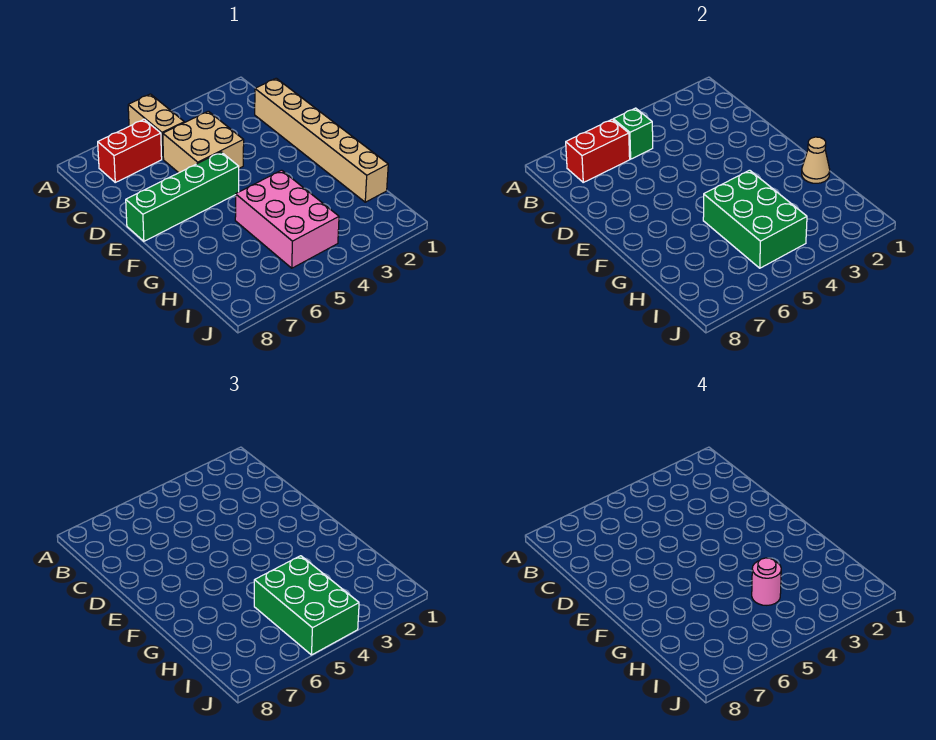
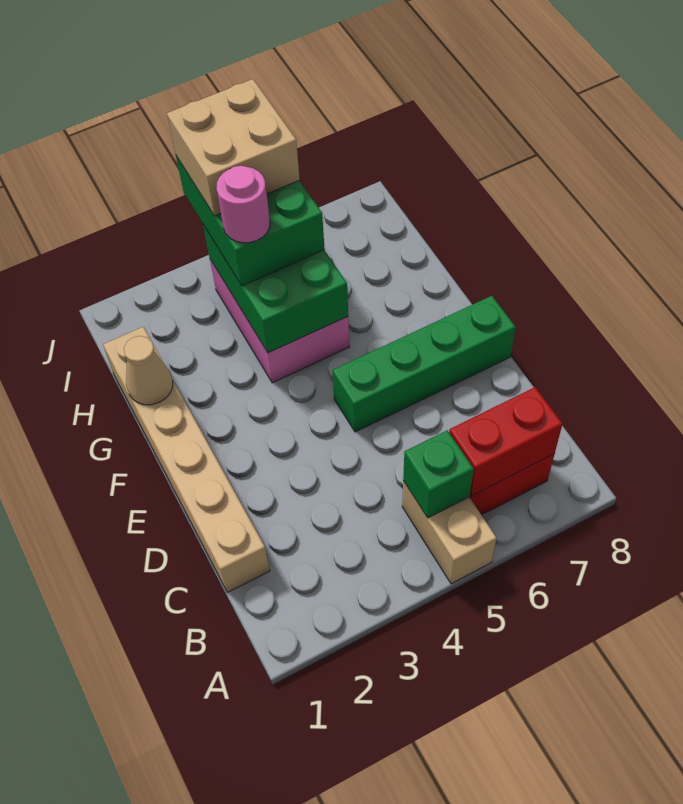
tan brick C4:D5 level 1 -> tan brick I4:J5 level 4

